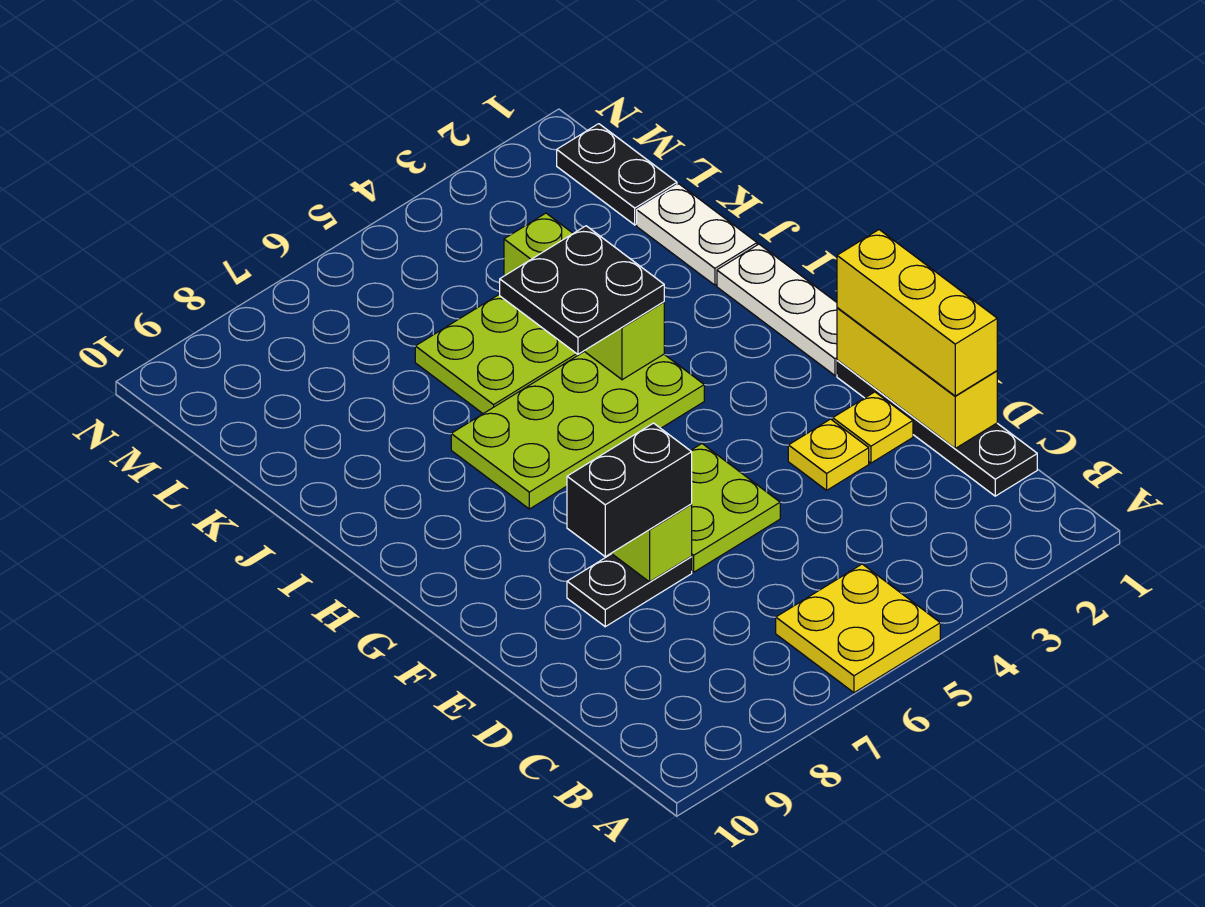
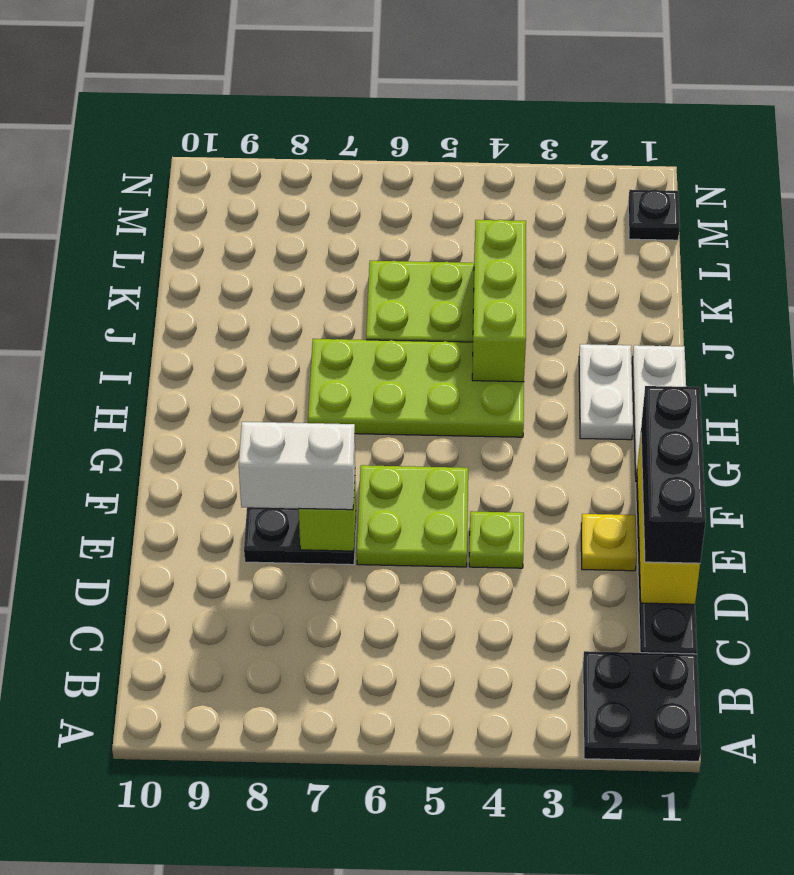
yellow plate A5:B6 level 1 -> none
yellow brick D1:F1 level 3 -> black brick D1:F1 level 3
yellow plate E3 level 1 -> none
none -> lime plate E4 level 1
black brick E7:E8 level 3 -> white brick E7:E8 level 3
black plate I4:J5 level 3 -> black plate A1:B2 level 1
white plate J1:K1 level 1 -> white plate H2:I2 level 1
black plate L1:M1 level 1 -> black plate M1 level 1

